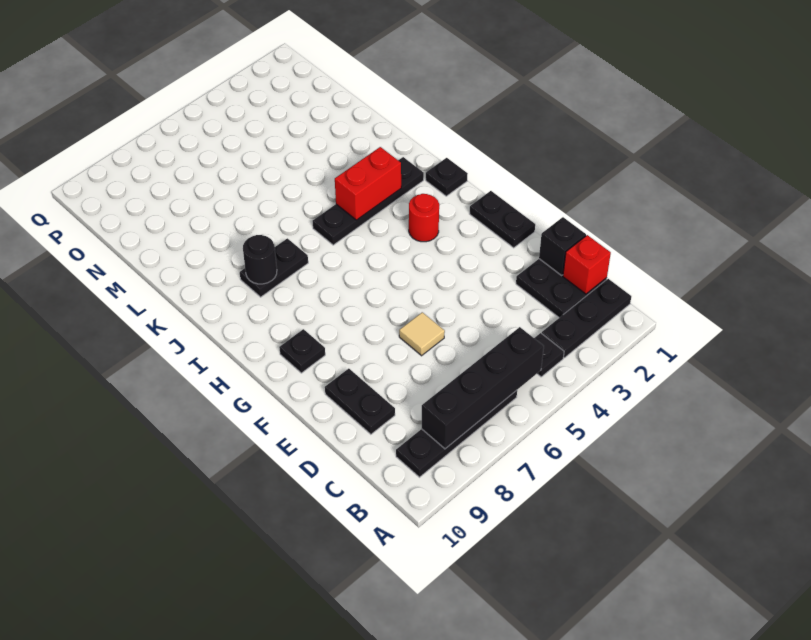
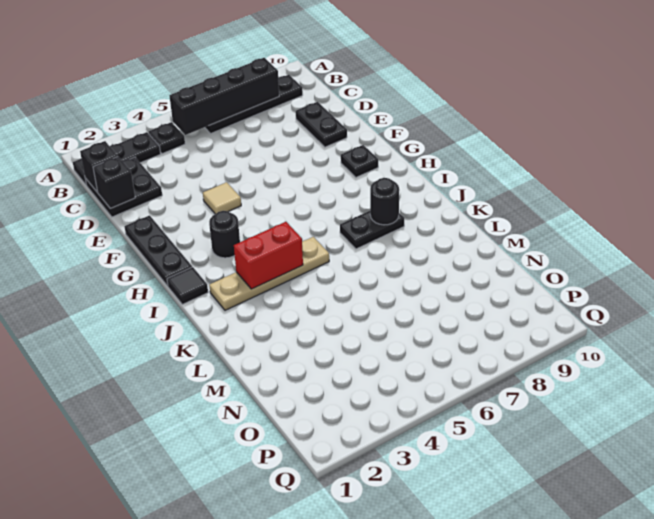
red brick C1 level 2 -> black brick C1 level 2
tan tile E6 level 1 -> tan tile F4 level 1
black plate F1:G1 level 1 -> black plate F1:H1 level 1
red round brick H3 level 1 -> black round brick H3 level 1
black plate I1 level 1 -> black tile I1 level 1
black plate J2:J5 level 1 -> tan plate J2:J5 level 1

